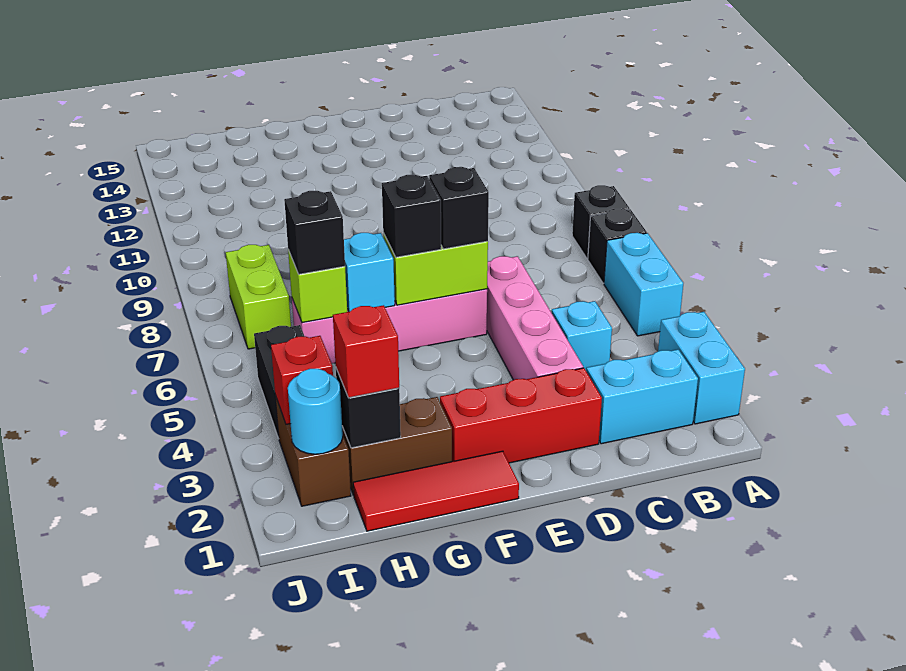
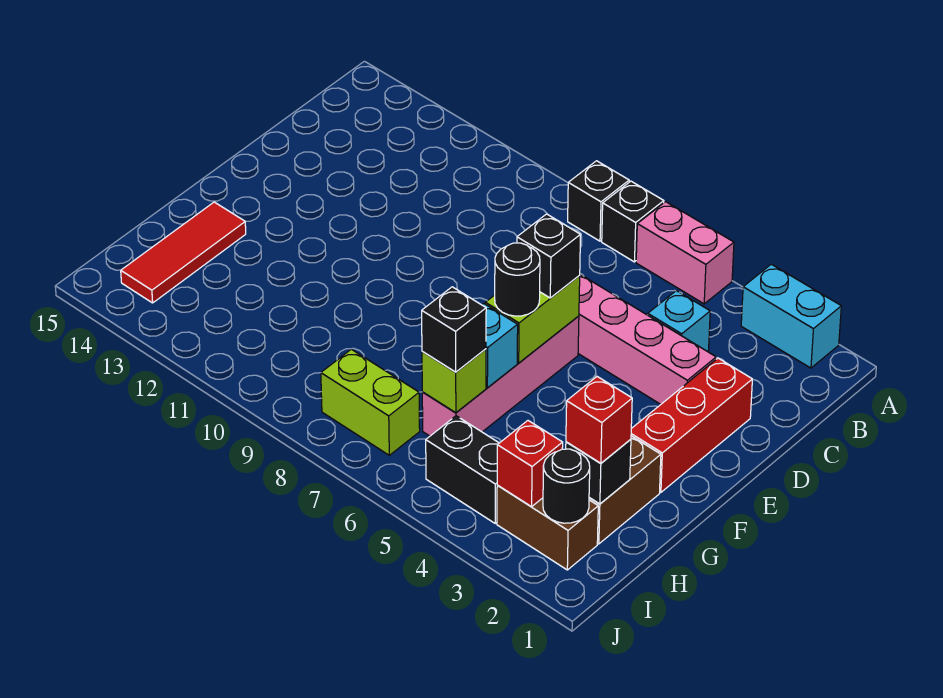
cyan brick A5:A6 level 1 -> pink brick A5:A6 level 1
cyan brick B2:C2 level 1 -> none
red tile F1:H1 level 1 -> red tile G14:I14 level 1
black brick F6 level 3 -> black round brick F6 level 3
cyan round brick I2 level 2 -> black round brick I2 level 2

